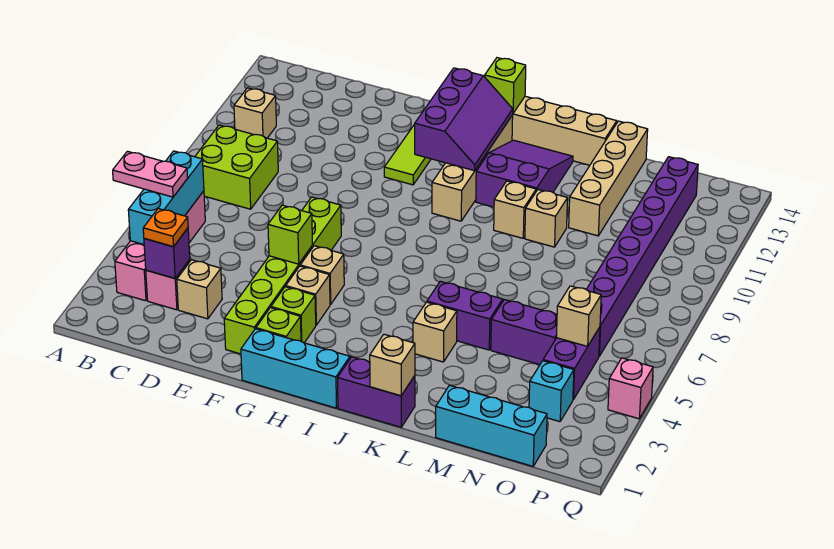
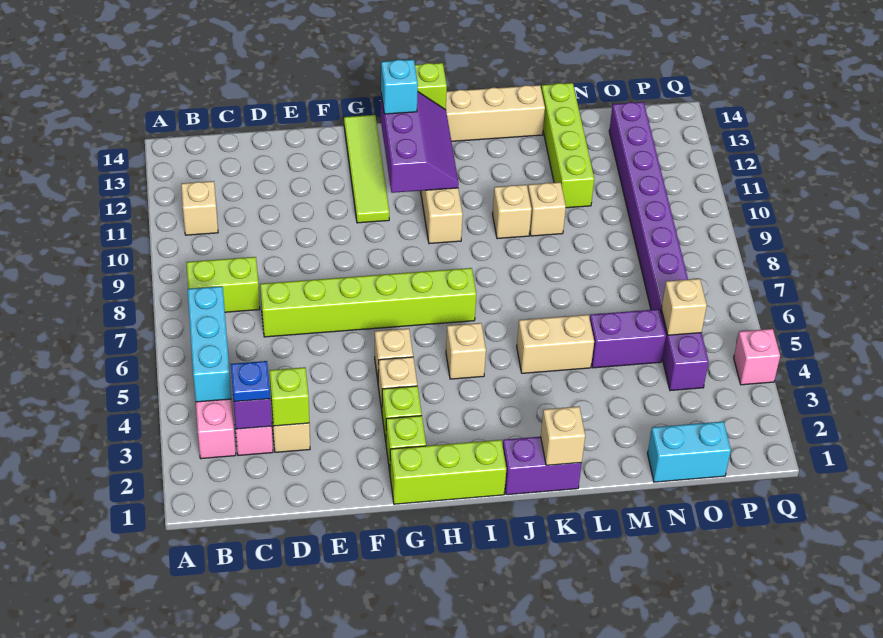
pink plate A5:B5 level 3 -> none
lime brick B8:C9 level 1 -> lime brick B8:C8 level 1
orange plate C3 level 3 -> blue plate C3 level 3
lime brick F2:F7 level 1 -> lime brick D7:I7 level 1
lime brick F5 level 2 -> lime brick D3 level 2
cyan brick G1:I1 level 1 -> lime brick G1:I1 level 1
purple slope J11:K13 level 1 top 11 -> none
tan brick K4 level 1 -> tan brick I5 level 1
purple brick K5:L5 level 1 -> tan brick K5:L5 level 1
cyan brick M1:O1 level 1 -> cyan brick N1:O1 level 1
tan brick M11:M14 level 1 -> lime brick M11:M14 level 1
cyan brick O3 level 1 -> cyan brick H13 level 3

